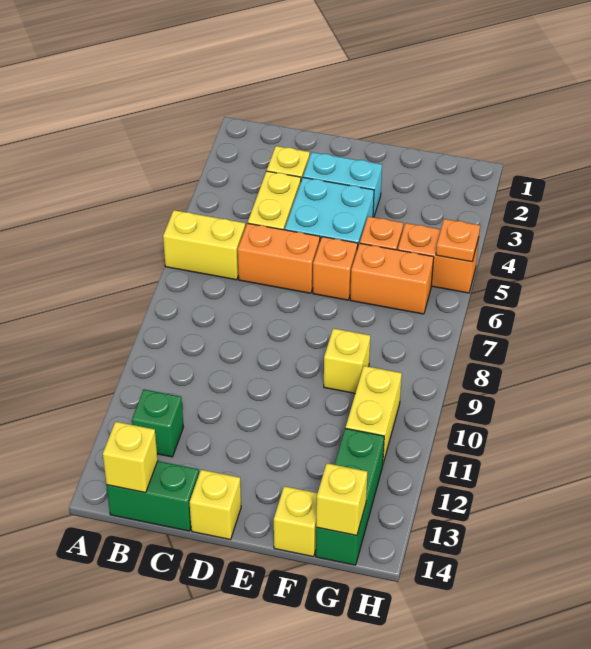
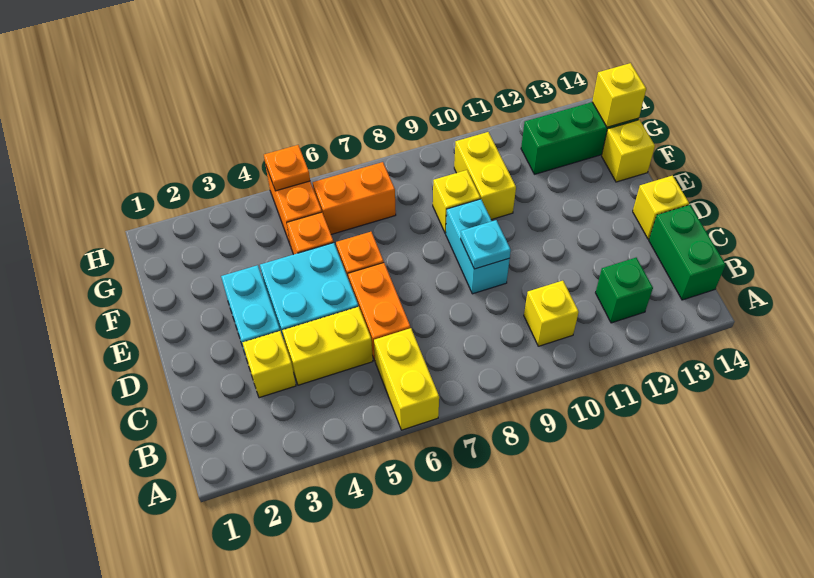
yellow brick B14 level 2 -> yellow brick B10 level 1
none -> cyan brick D9:E9 level 1
none -> cyan plate D9 level 2
orange brick F6:G6 level 1 -> orange brick G6:G7 level 1
yellow brick G10:G11 level 1 -> yellow brick F10:G10 level 1

